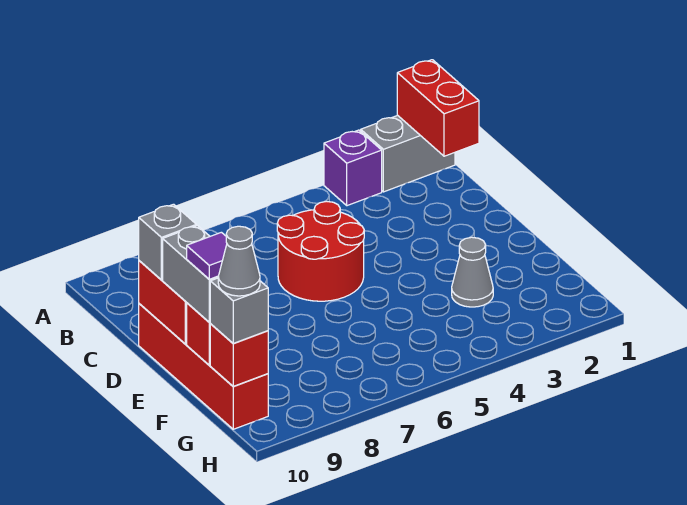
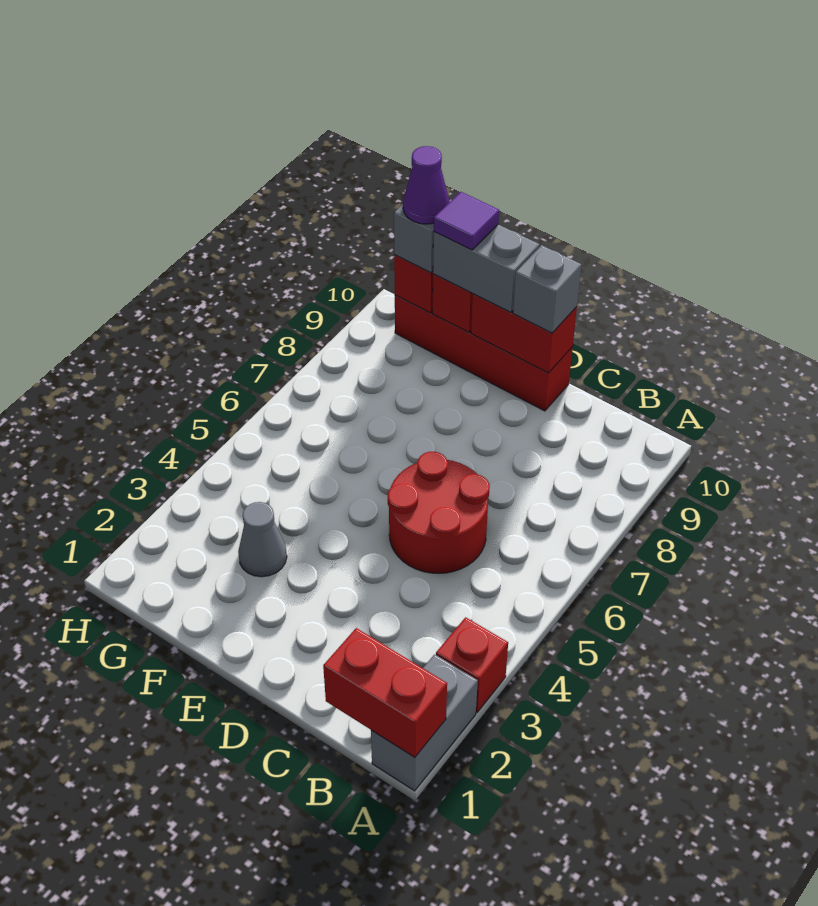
purple brick A3 level 1 -> red brick A3 level 1
grey cone G10 level 4 -> purple cone G10 level 4

